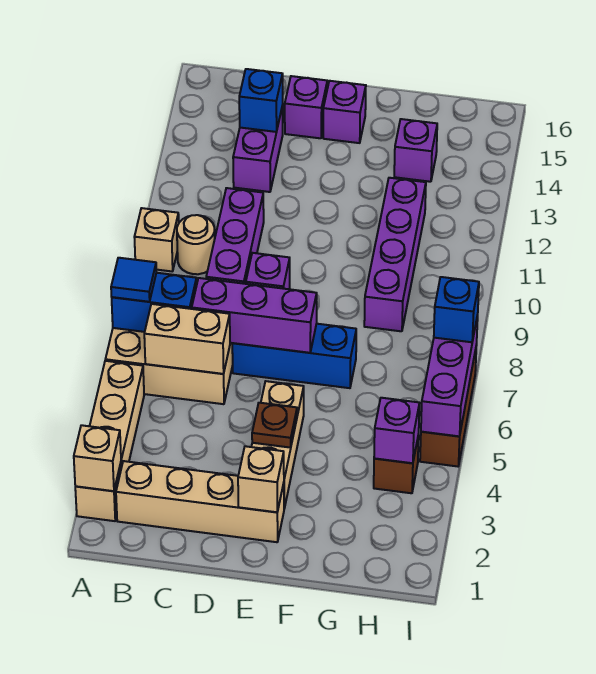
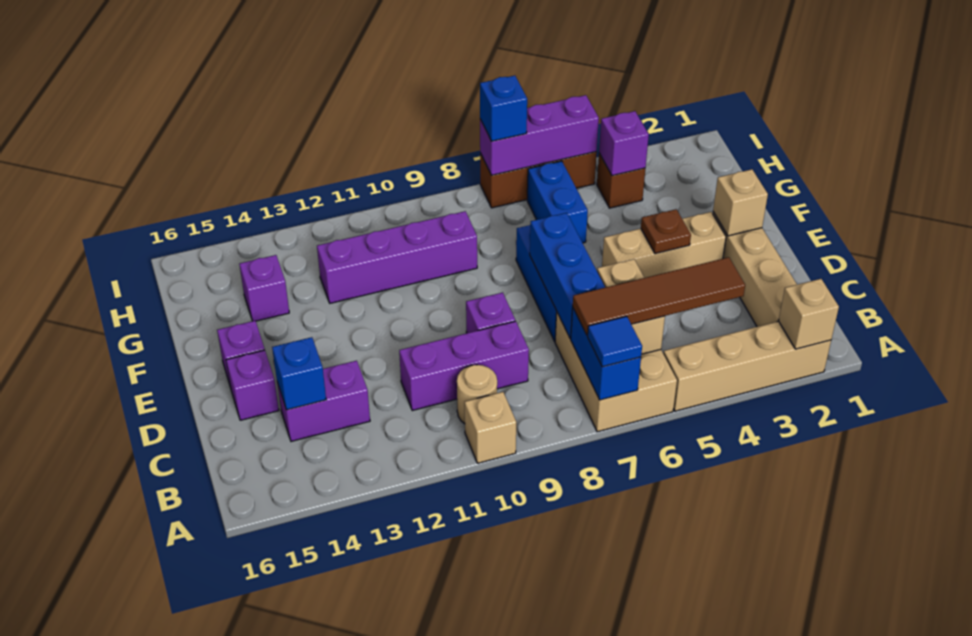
none -> brown tile B4:B7 level 3
purple brick C7:E7 level 2 -> blue brick C7:E7 level 2
none -> blue brick G6:H6 level 1

